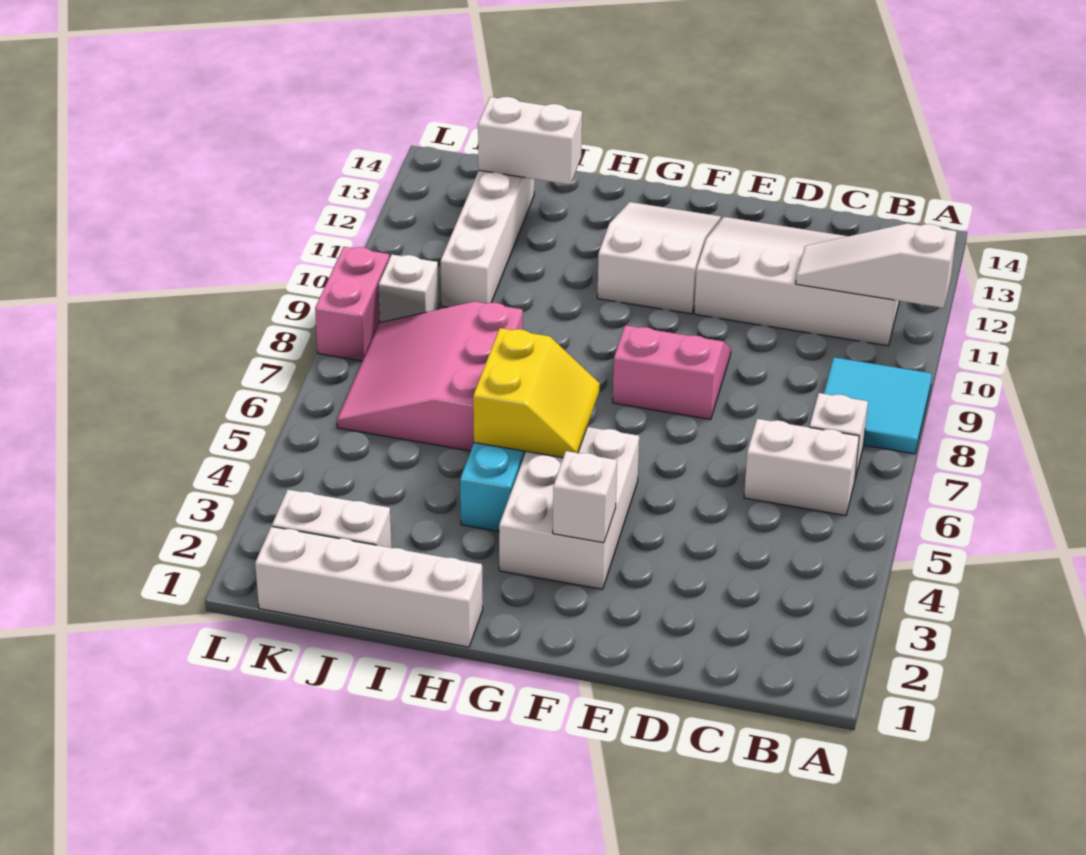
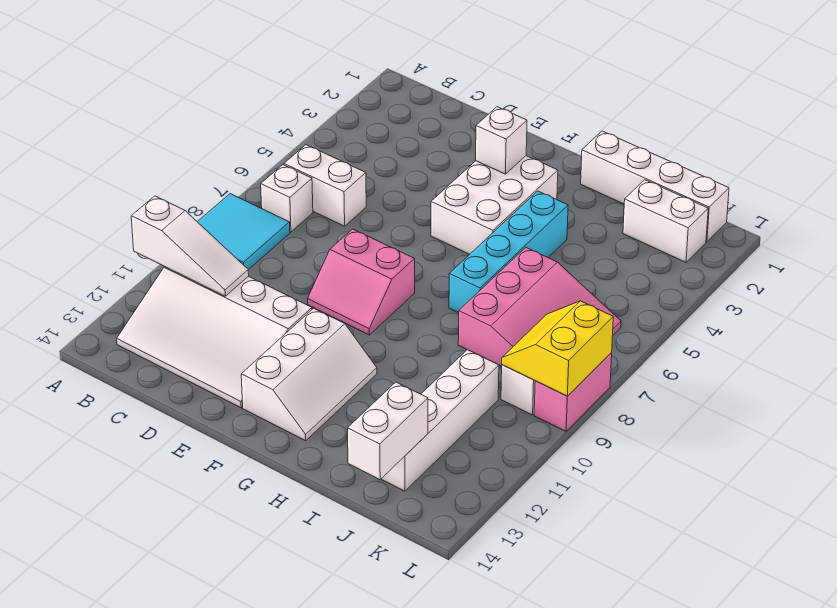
white slope F11:G13 level 1 top 11 -> white slope F11:G13 level 1 top F
yellow slope G5:H6 level 2 top H -> yellow slope K8:L9 level 2 top L
white brick I13:J13 level 2 -> white brick J13:J14 level 2

